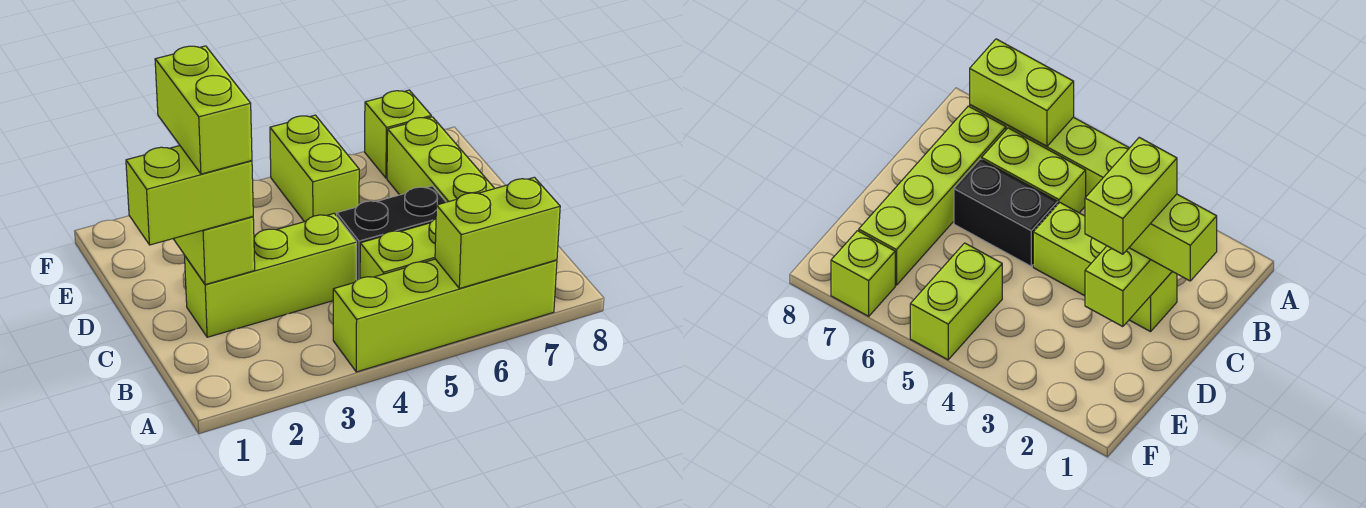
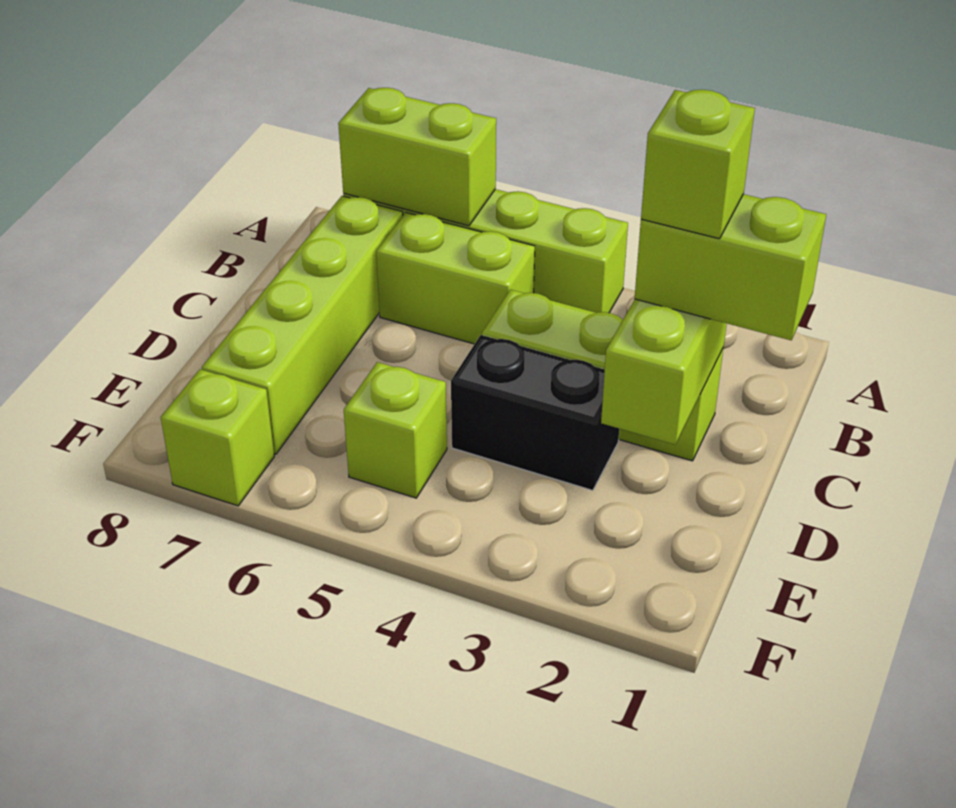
lime brick C2:D2 level 4 -> lime brick C2 level 4
black brick C5:C6 level 1 -> black brick D3:D4 level 1
lime brick E5:F5 level 1 -> lime brick E5 level 1

